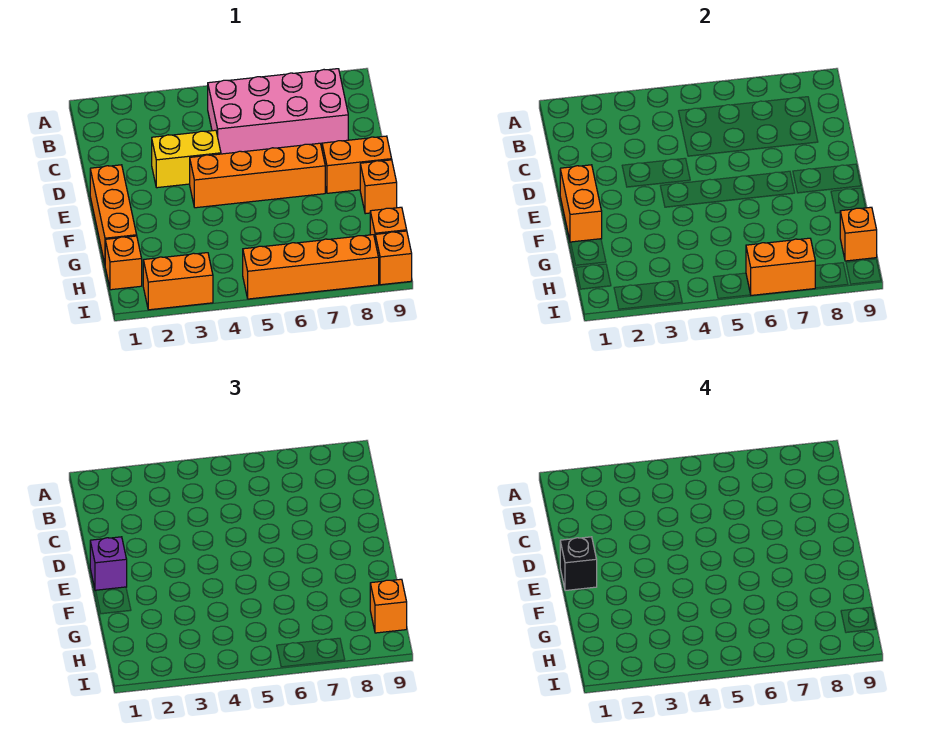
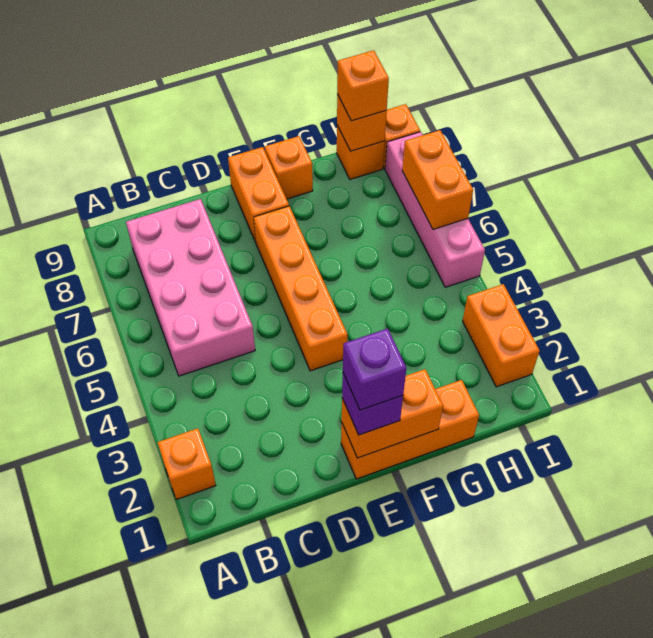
yellow brick D3:D4 level 1 -> none
black brick E1 level 4 -> purple brick E1 level 4
orange brick H1 level 1 -> orange brick A2 level 1
orange brick I5:I8 level 1 -> pink brick I5:I8 level 1

